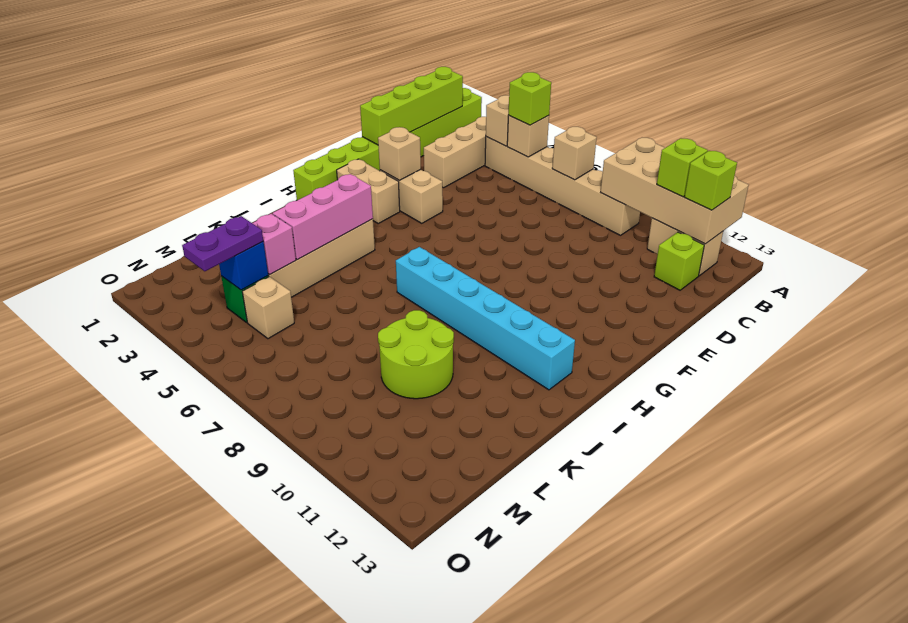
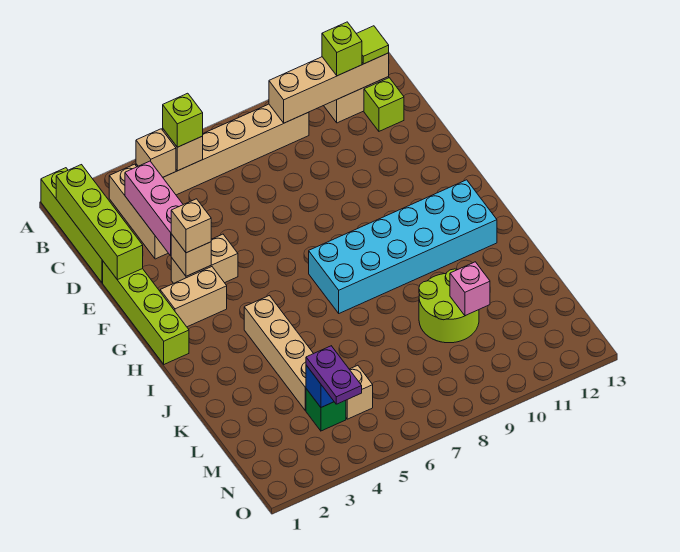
tan brick A9:B12 level 2 -> tan brick B9:B12 level 2
tan brick B7 level 2 -> tan brick F3 level 3
lime brick B12 level 3 -> lime tile B12 level 3
pink brick I4:K4 level 2 -> pink brick C3:E3 level 2
cyan brick I7:I12 level 1 -> cyan brick H7:I12 level 1
pink brick L4 level 2 -> pink brick L10 level 2

